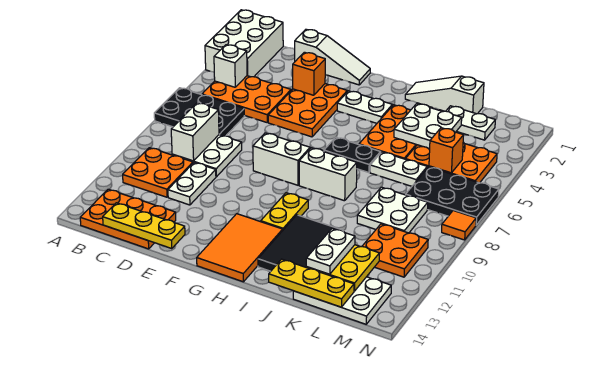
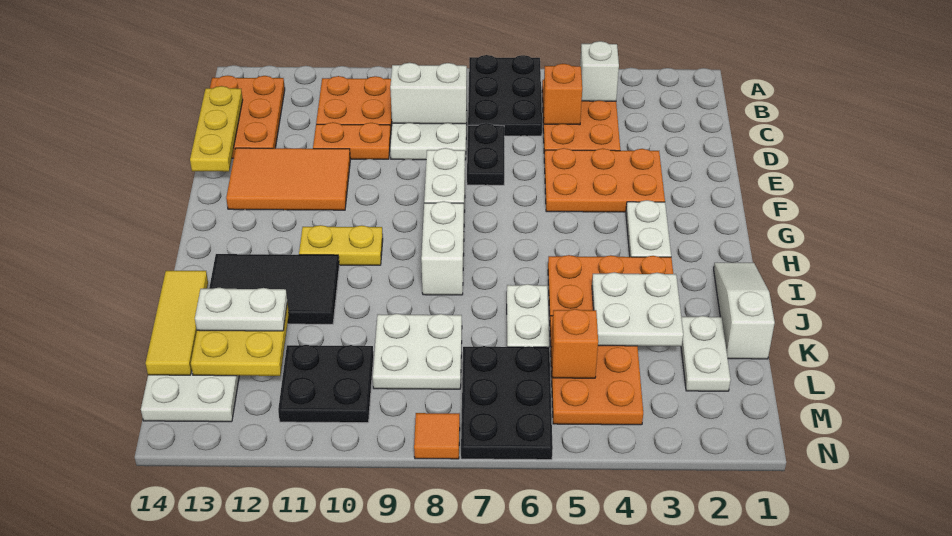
white brick A1:B3 level 1 -> none
white slope D1:F1 level 1 top D -> none
white plate D10:D11 level 1 -> orange plate D10:D11 level 1
orange brick E3 level 2 -> orange brick C5 level 2
orange tile G12:H14 level 1 -> orange tile E11:F13 level 1
black plate H6:I6 level 1 -> black plate D7:E7 level 1
yellow plate J14:L14 level 2 -> yellow tile J14:L14 level 2
orange plate L10:M11 level 1 -> black plate L10:M11 level 1

